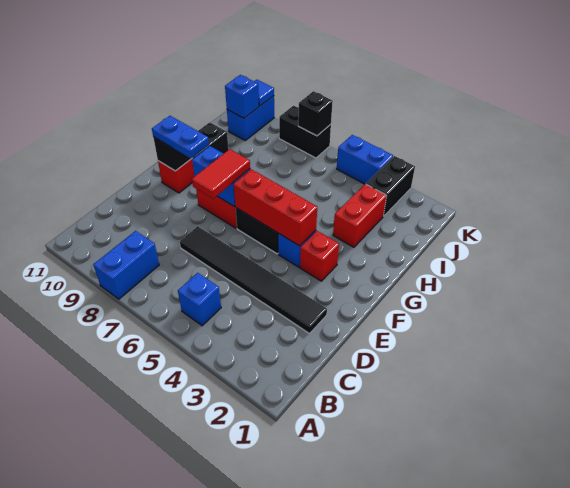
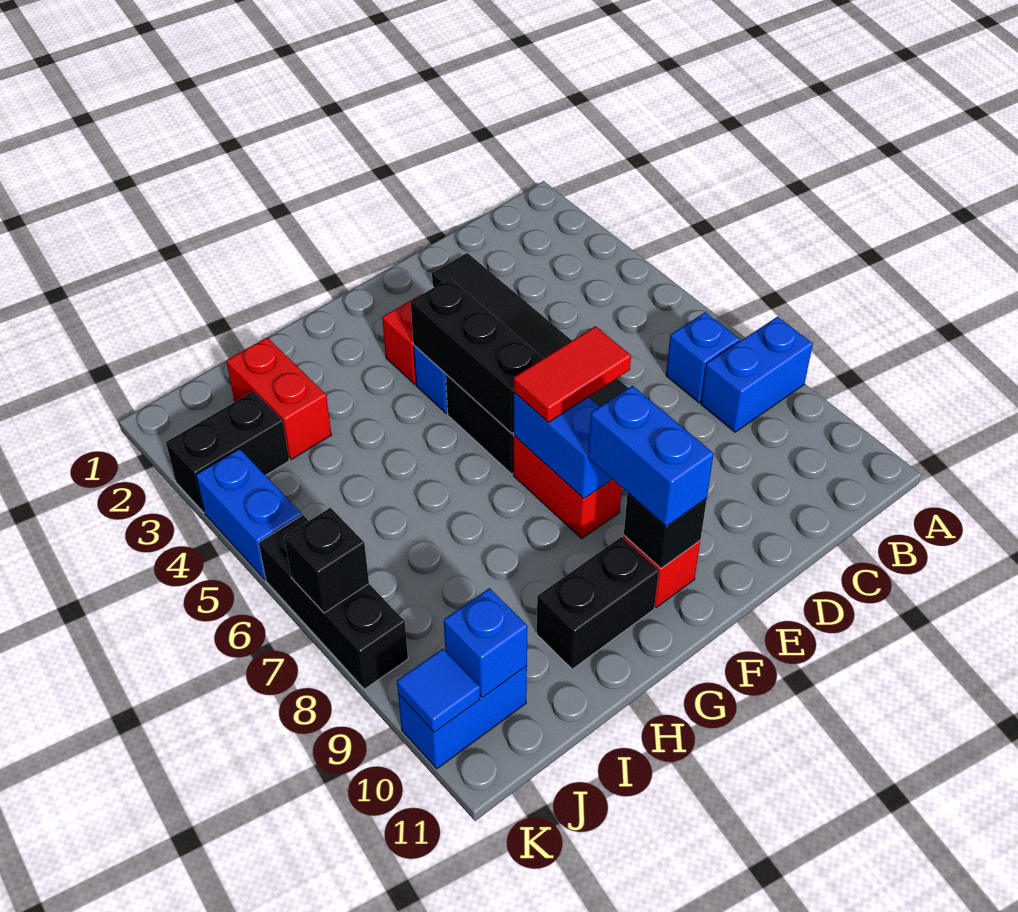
blue brick B5 level 1 -> blue brick B7 level 1
red brick F4:F6 level 2 -> black brick F4:F6 level 2
blue plate F9:F10 level 3 -> blue brick F9:F10 level 3
red brick H3:I3 level 1 -> red brick I2:I3 level 1
black brick K7:K8 level 1 -> black brick K6:K8 level 1

